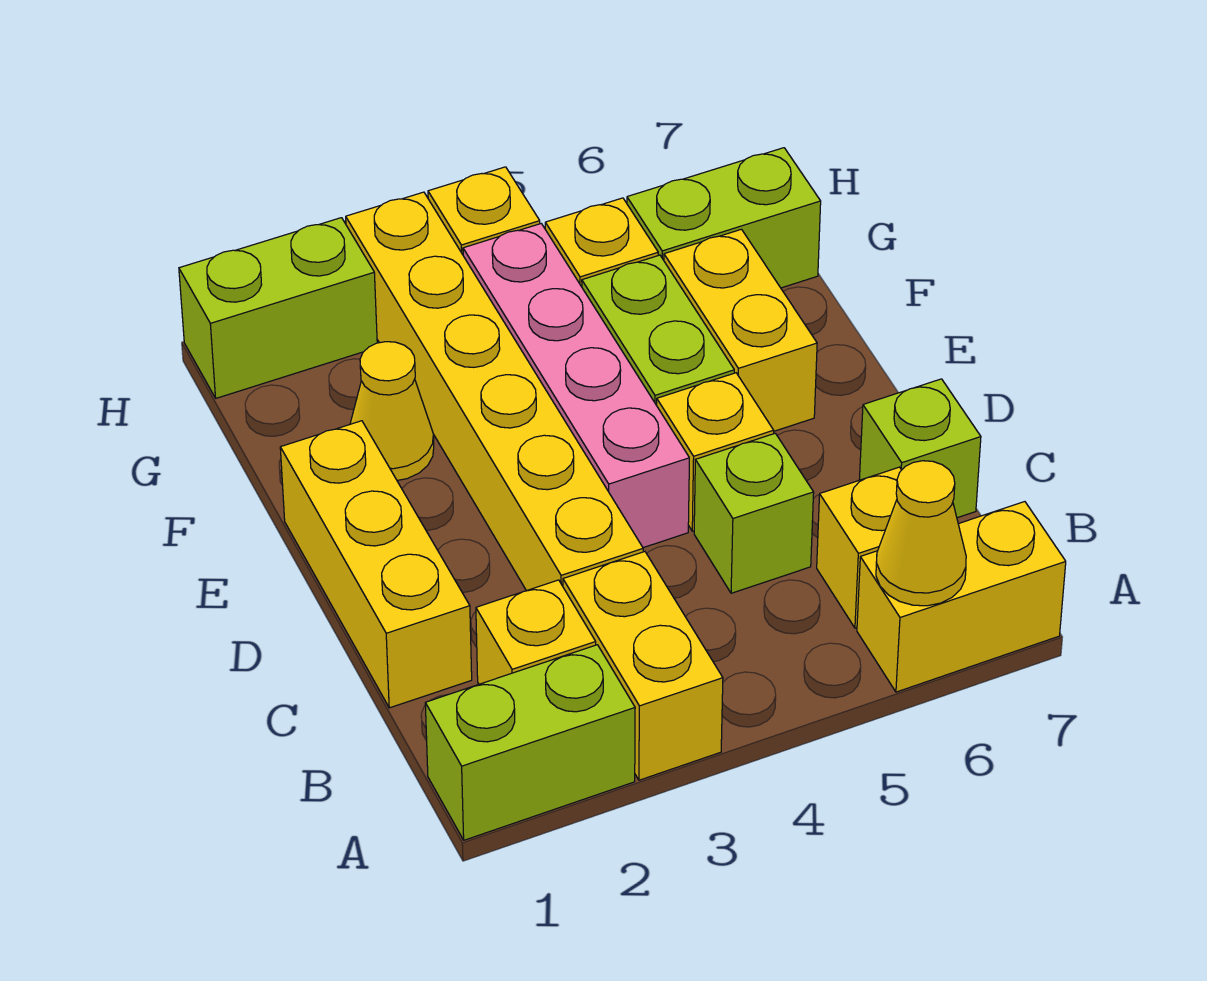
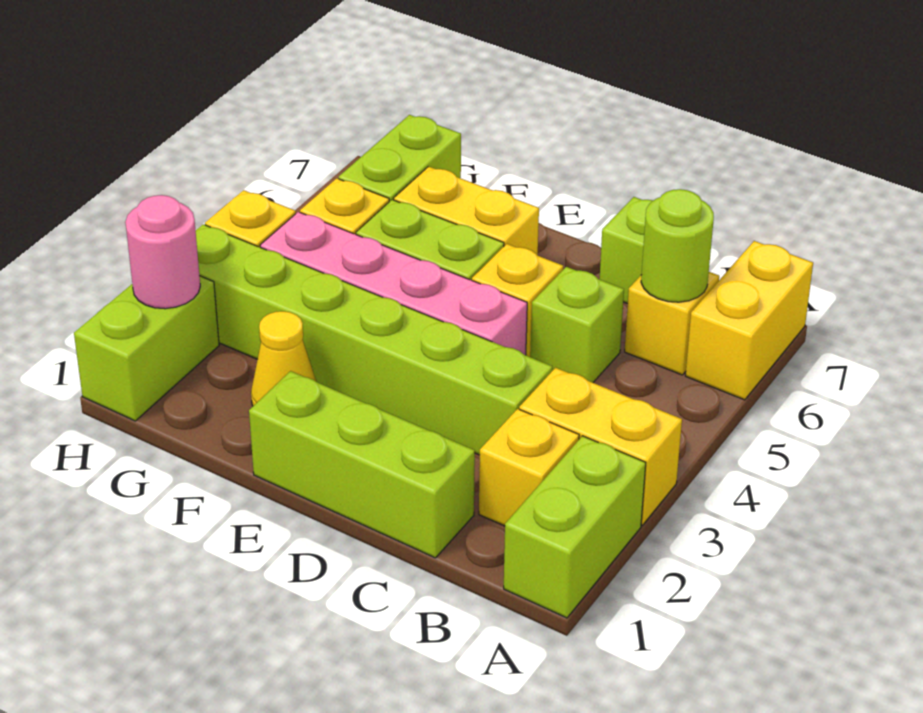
yellow cone A6 level 2 -> none
none -> lime round brick B6 level 2
yellow brick C1:E1 level 1 -> lime brick C1:E1 level 1
yellow brick C3:H3 level 1 -> lime brick C3:H3 level 1
none -> pink round brick H2 level 2

